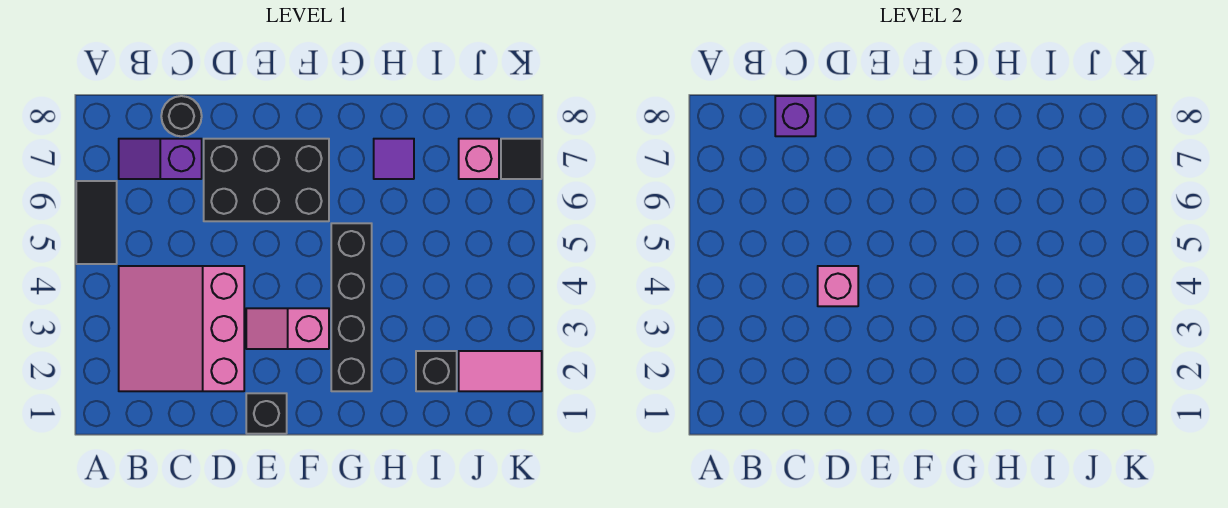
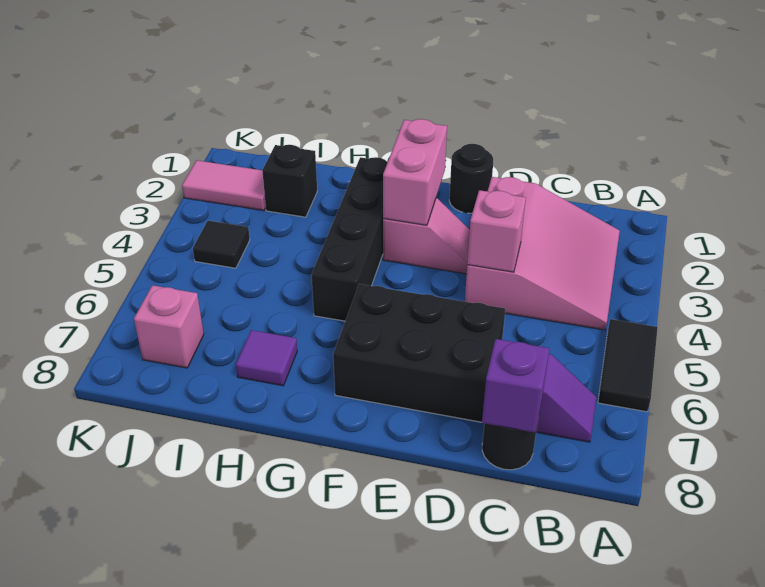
black brick E1 level 1 -> black round brick E1 level 1
none -> pink brick F2:F3 level 2
black tile K7 level 1 -> black tile J4 level 1

